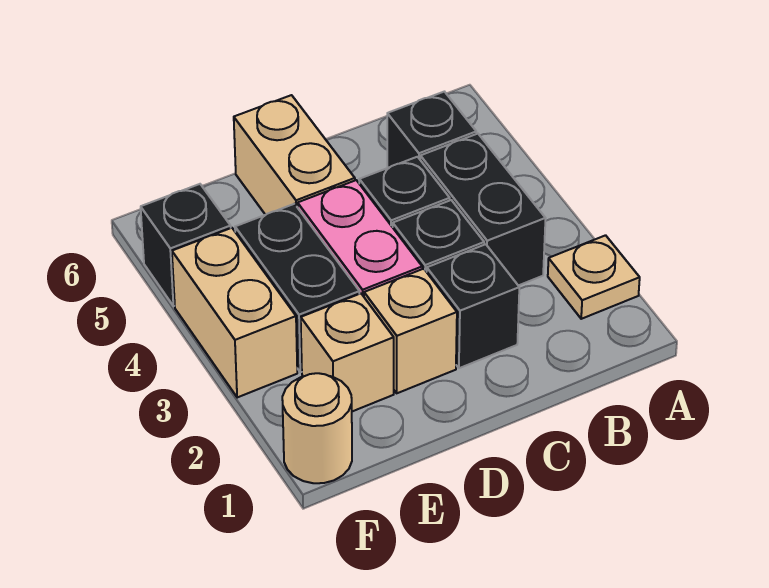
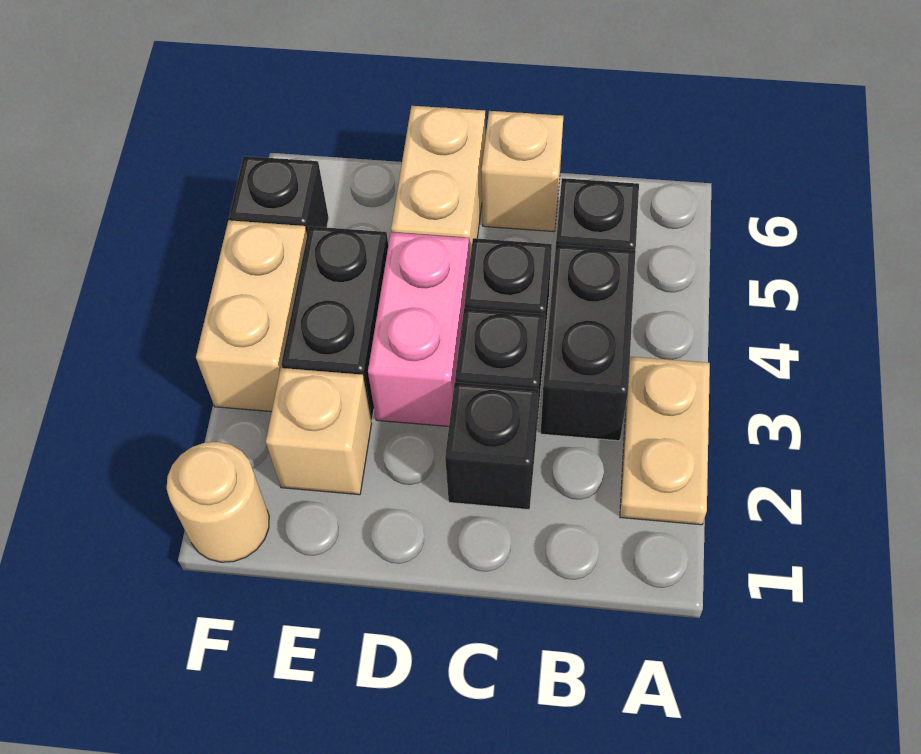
tan plate A2 level 1 -> tan plate A2:A3 level 1
tan brick D2 level 1 -> tan brick C6 level 1

